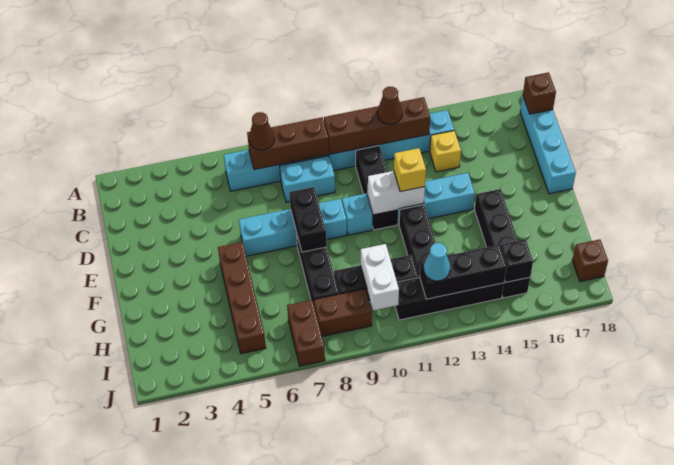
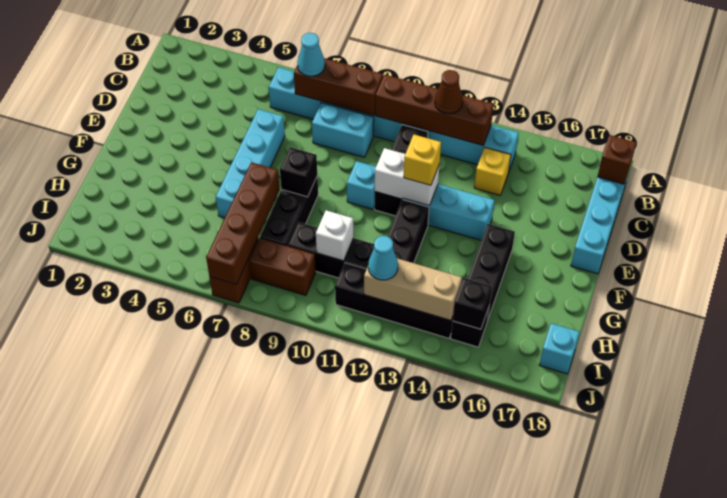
brown cone B7 level 3 -> cyan cone B7 level 3
cyan brick E6:E9 level 1 -> cyan brick D6:G6 level 1
black brick E8:F8 level 2 -> black brick F8 level 2
brown brick F5:I5 level 1 -> brown brick G7:J7 level 2
white brick H10:I10 level 2 -> white brick H10 level 2
black brick I12:I14 level 2 -> tan brick I12:I14 level 2
brown brick I18 level 1 -> cyan brick I18 level 1

